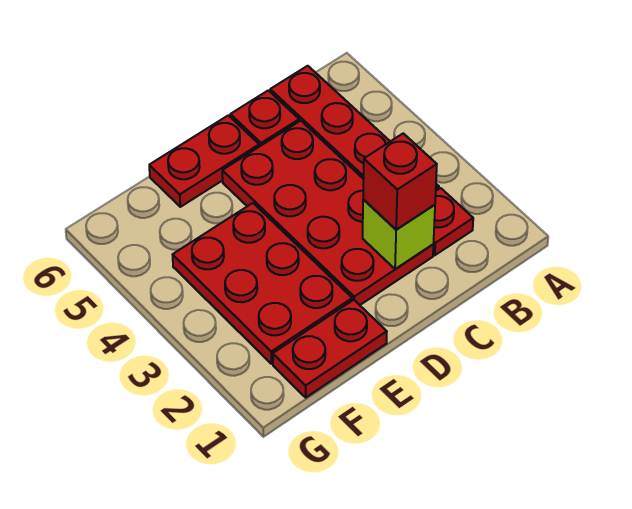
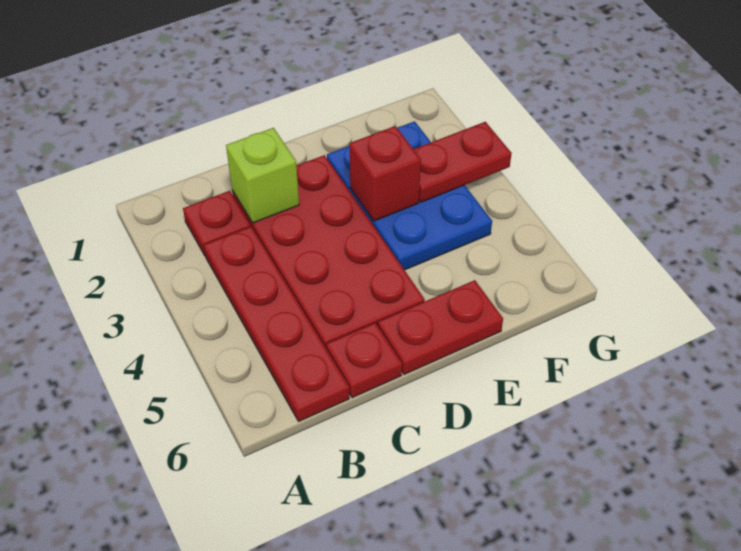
red brick C2 level 3 -> red brick E3 level 2
red plate E1:F1 level 1 -> red plate F3:G3 level 2
red plate E2:F4 level 1 -> blue plate E2:F4 level 1

